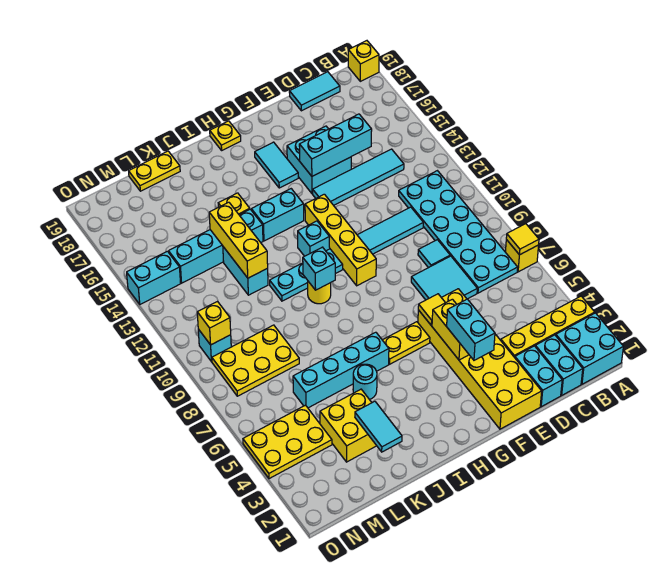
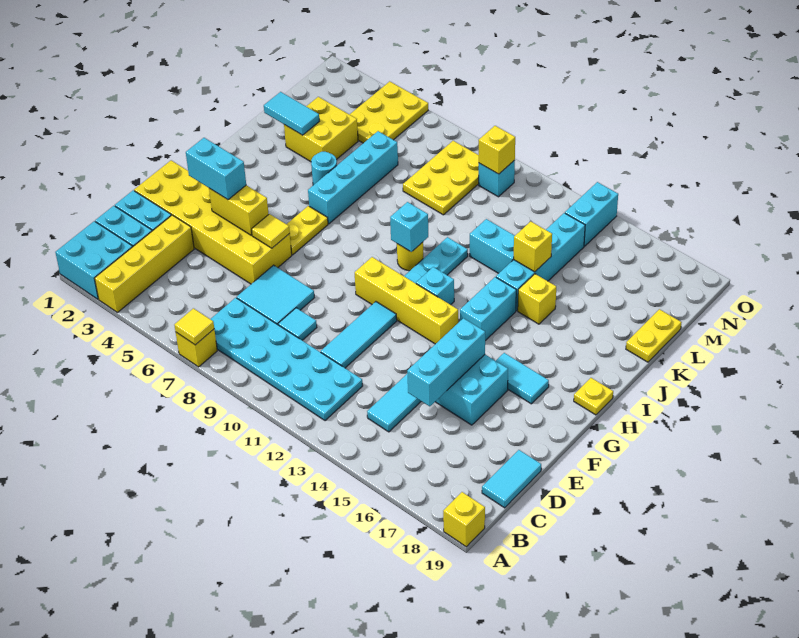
yellow brick K12:K14 level 2 -> yellow brick K14 level 2

